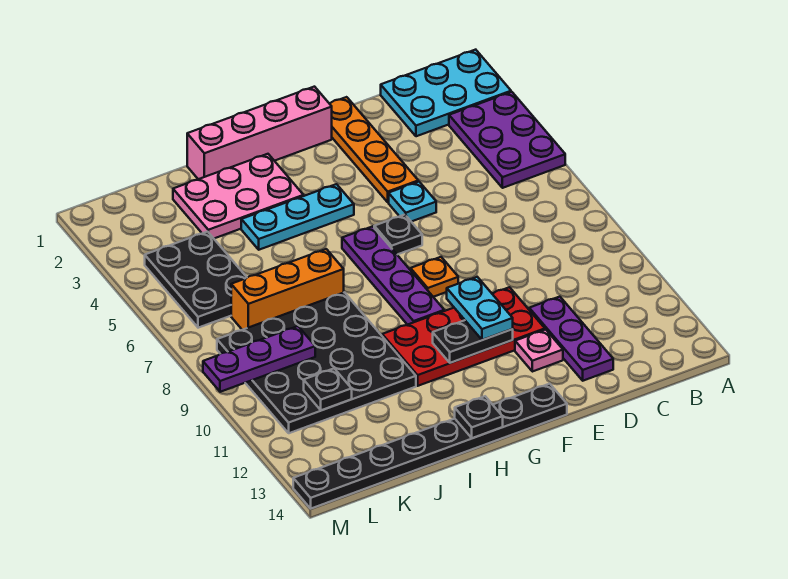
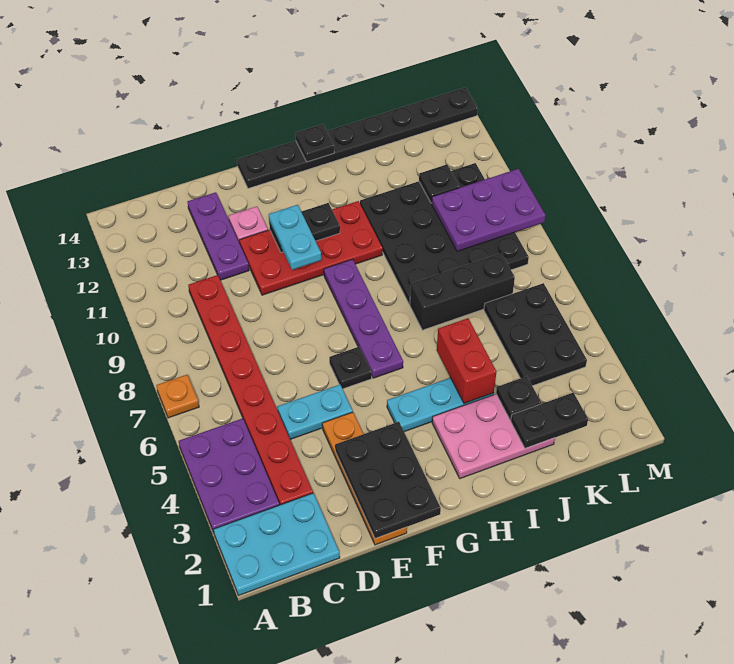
none -> red plate C3:C10 level 1
none -> black plate E1:F3 level 2
cyan plate E5 level 1 -> cyan plate D5:E5 level 1
pink brick F1:I1 level 1 -> none
orange plate F8 level 1 -> orange plate A7 level 1
none -> red brick I4:I5 level 2
orange brick I7:K7 level 1 -> black brick I7:K7 level 1
none -> black plate J2:K2 level 2
none -> black plate J3 level 2
purple plate K9:M9 level 2 -> purple plate K9:M10 level 2

